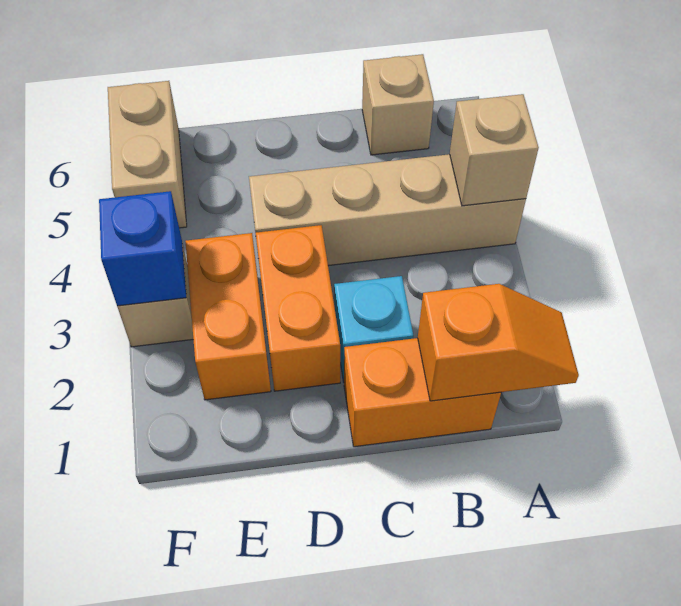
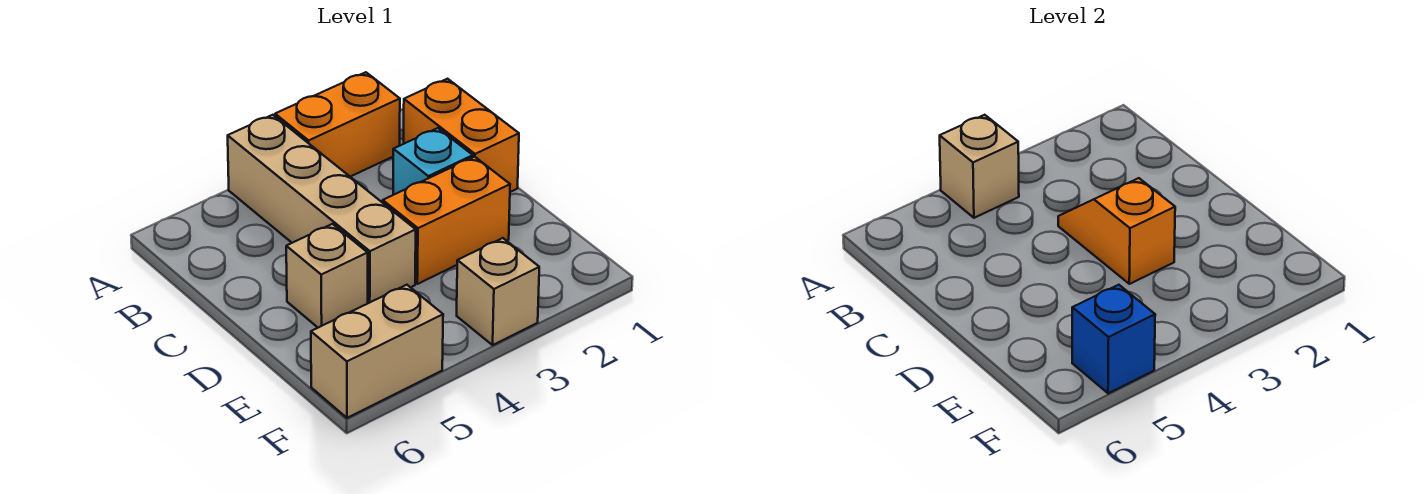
orange slope A1:B1 level 2 top B -> orange slope C3:D3 level 2 top D
tan brick B6 level 1 -> tan brick D5 level 1
orange brick E2:E3 level 1 -> orange brick A2:A3 level 1
blue brick F3 level 2 -> blue brick F5 level 2

